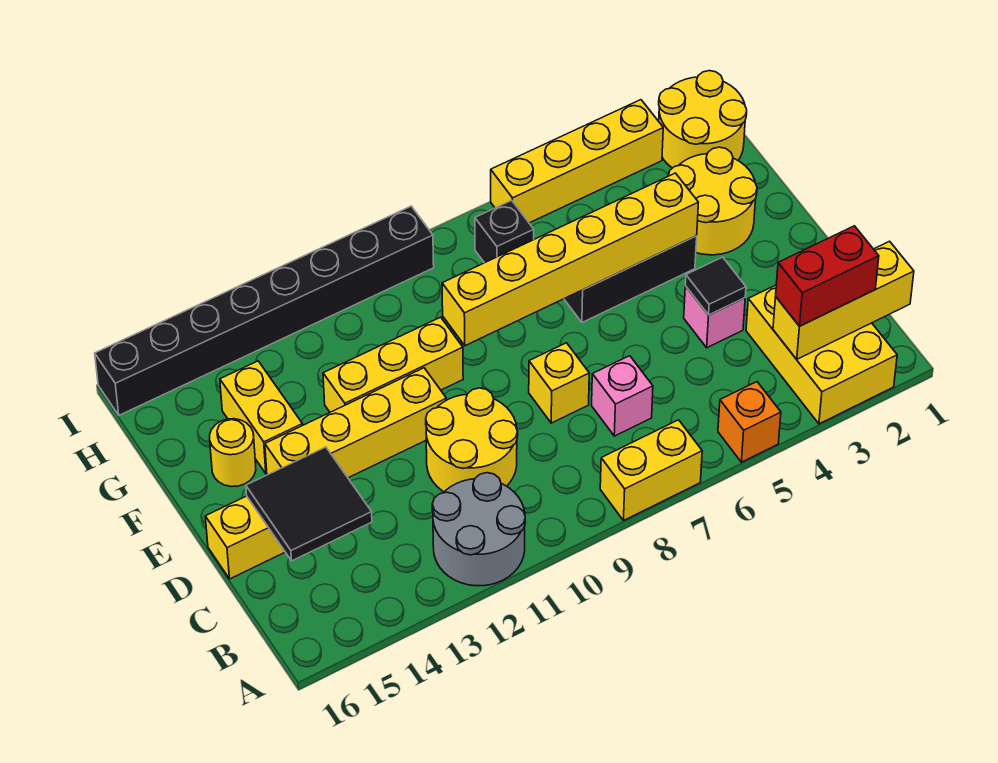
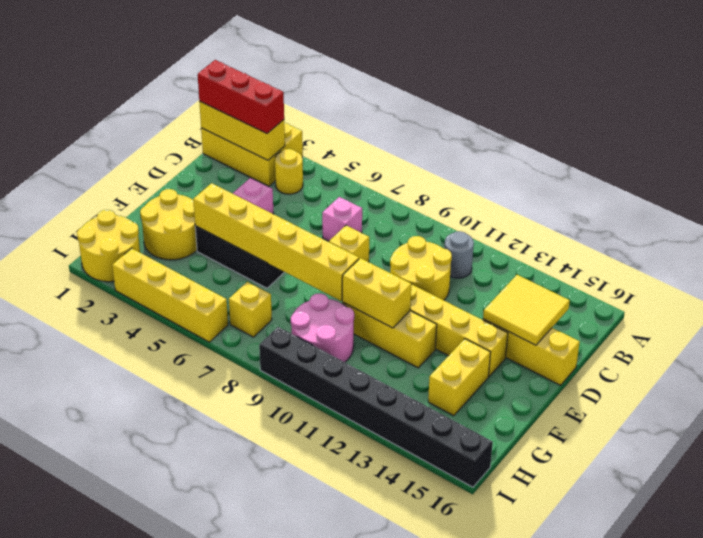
yellow brick A2:C3 level 1 -> yellow brick A1:B3 level 1
orange brick A5 level 1 -> none
yellow brick A7:A8 level 1 -> yellow brick F10:F11 level 2
grey round brick A11:B12 level 1 -> grey round brick B11 level 1
red brick B2:B3 level 3 -> red brick B1:B3 level 3
black tile C14:D15 level 2 -> yellow tile C14:D15 level 2
black tile D4 level 2 -> none
yellow round brick F15 level 1 -> yellow round brick B4 level 1
none -> pink round brick G9:H10 level 1
black brick H7 level 1 -> yellow brick H7 level 1

